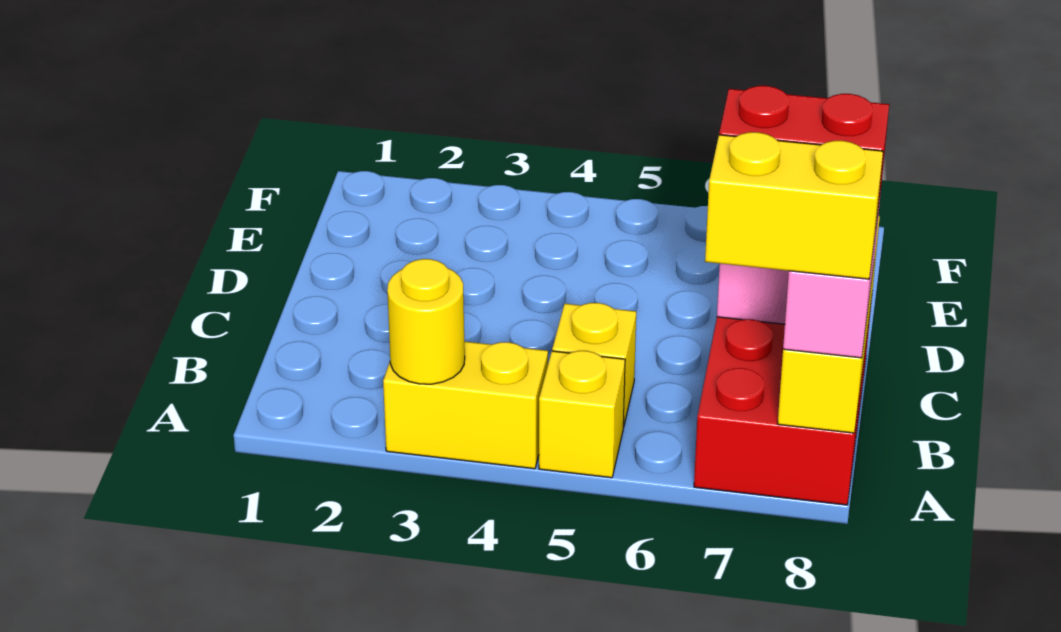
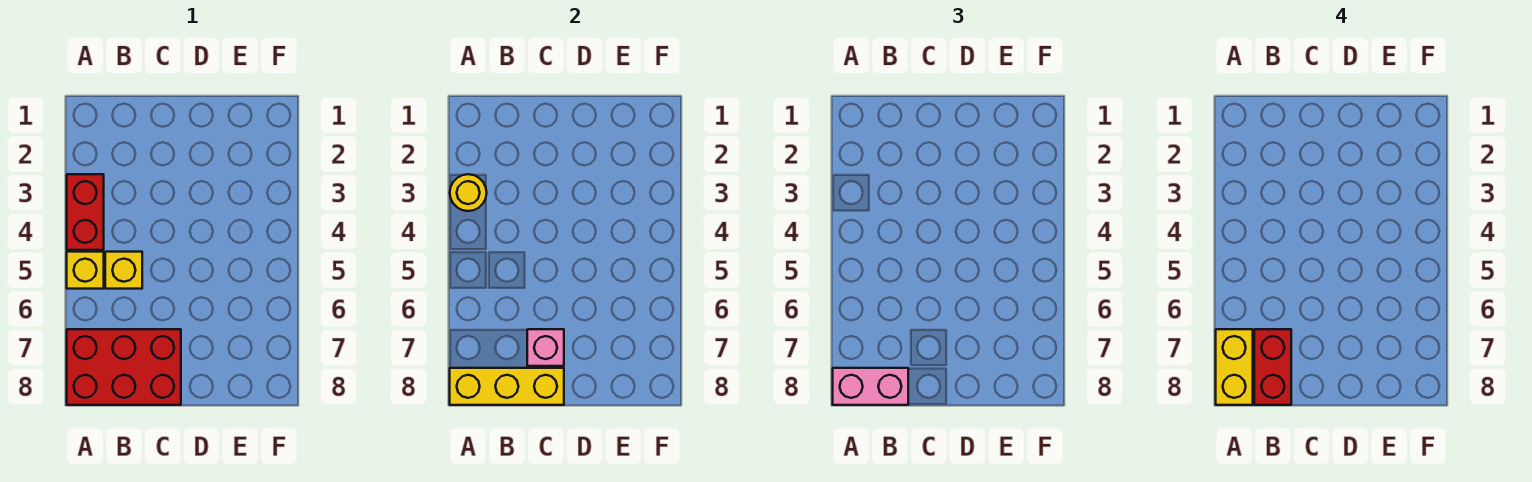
yellow brick A3:A4 level 1 -> red brick A3:A4 level 1

